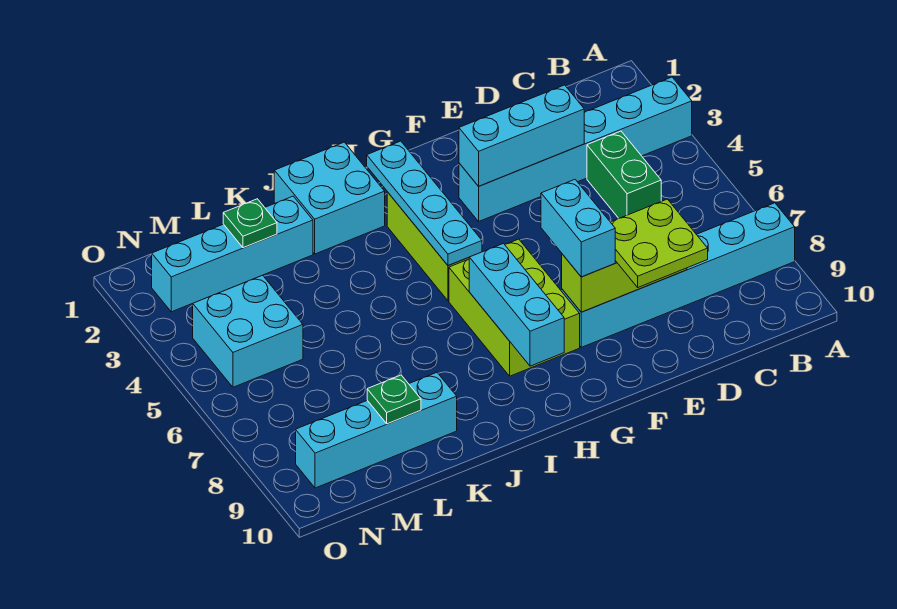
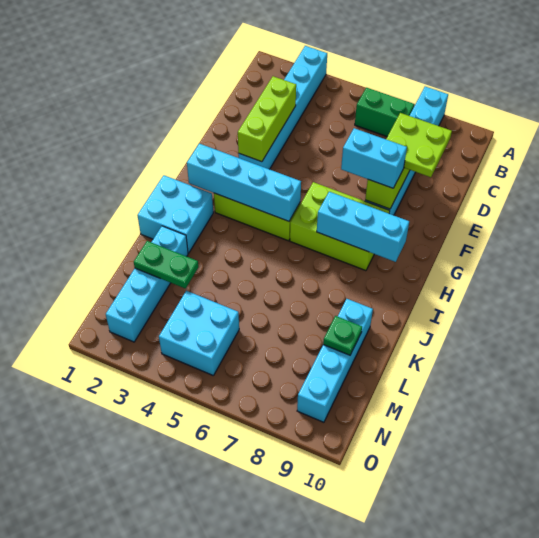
green brick C4:C5 level 1 -> green brick B6:B7 level 1
cyan brick D3:F3 level 2 -> lime brick D3:F3 level 2
cyan plate H2:H5 level 2 -> cyan brick H2:H5 level 2
green plate L2 level 2 -> green plate L2:L3 level 2

